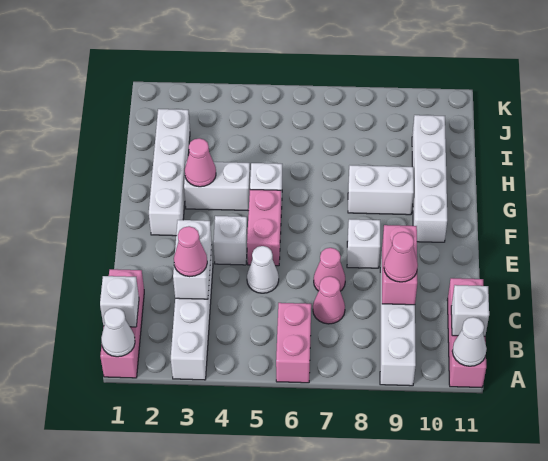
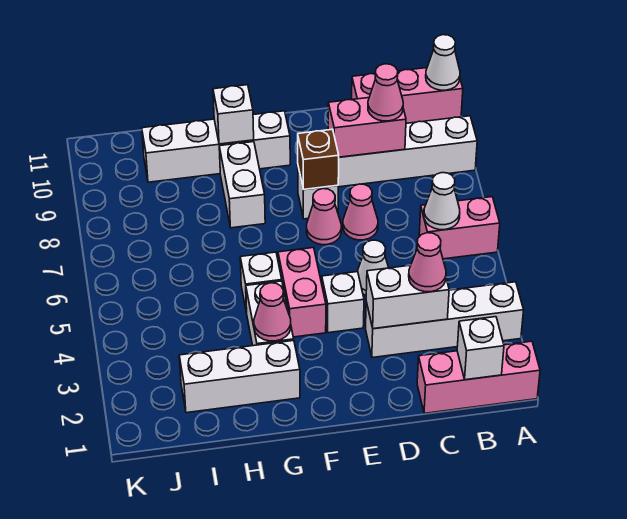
white cone A1 level 2 -> white cone B6 level 2
white brick B11 level 2 -> white brick G10 level 2
pink cone C7 level 1 -> pink cone E7 level 1
pink brick E5:F5 level 1 -> pink brick F4:F5 level 1
none -> brown brick E8 level 2
white brick F2:I2 level 1 -> white brick G2:I2 level 1

